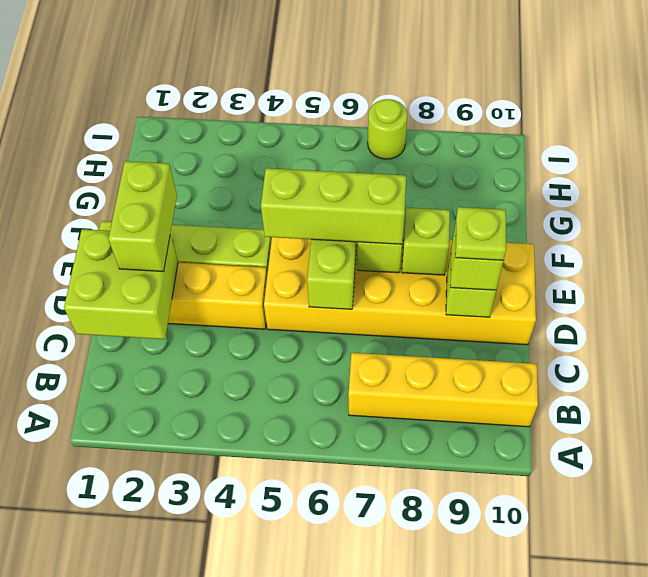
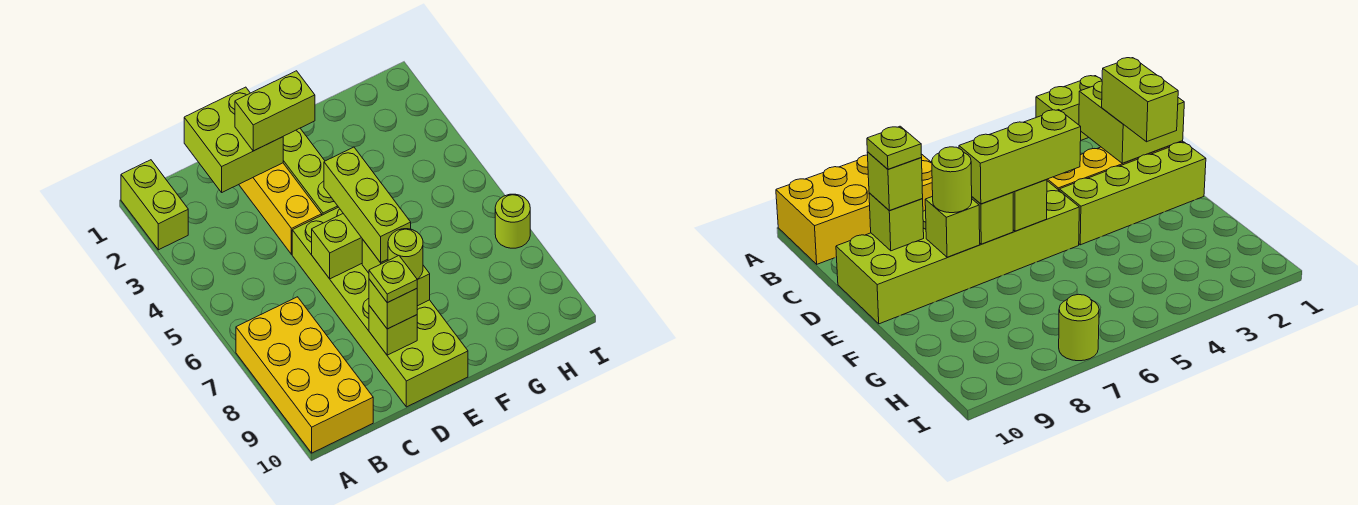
none -> lime brick A1:A2 level 1
yellow brick B7:B10 level 1 -> yellow brick A7:B10 level 1
yellow brick D5:E10 level 1 -> lime brick D5:E10 level 1
none -> lime round brick E8 level 3

